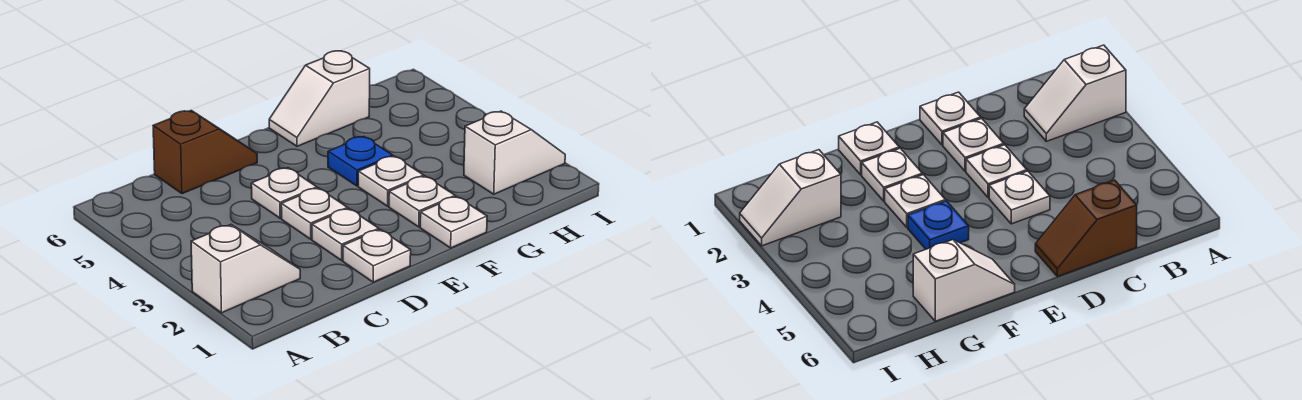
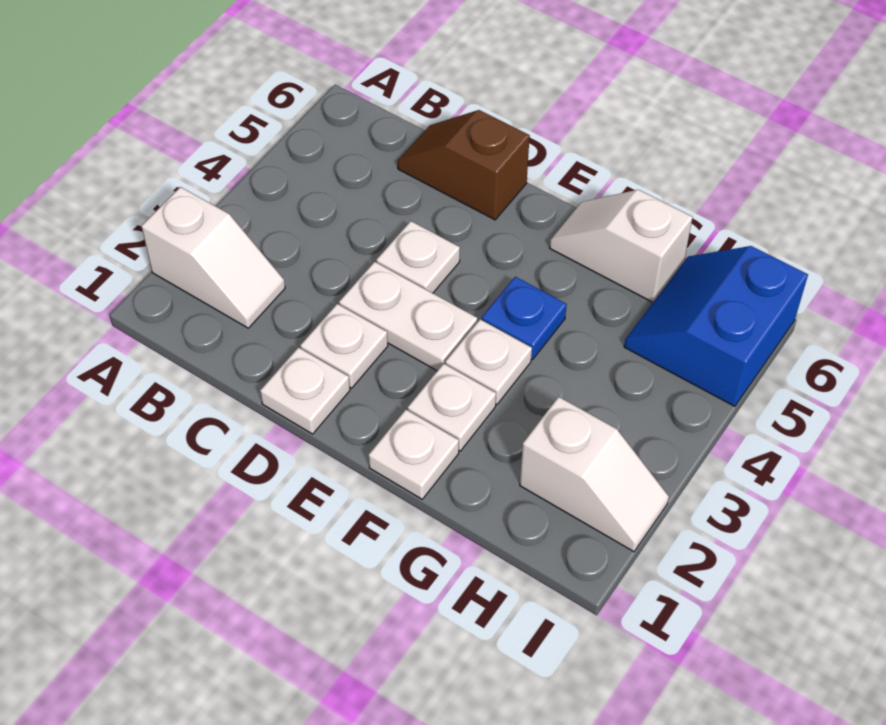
brown slope C6:D6 level 1 top C -> brown slope C6:D6 level 1 top D
white plate D3 level 1 -> white plate D3:E3 level 1
none -> blue slope H5:I6 level 1 top I

